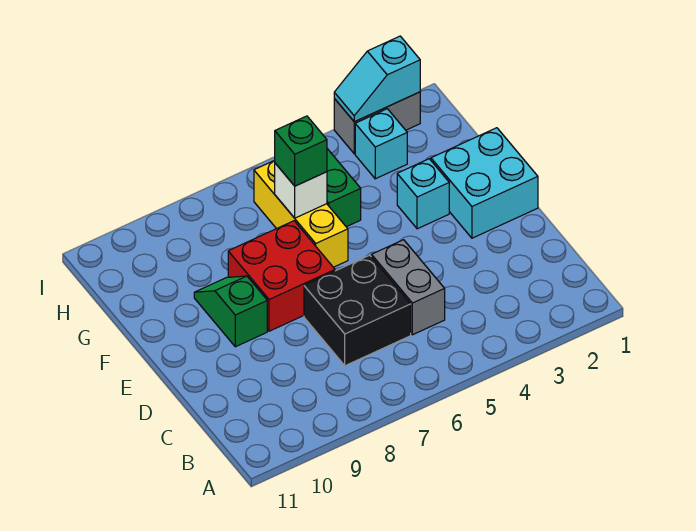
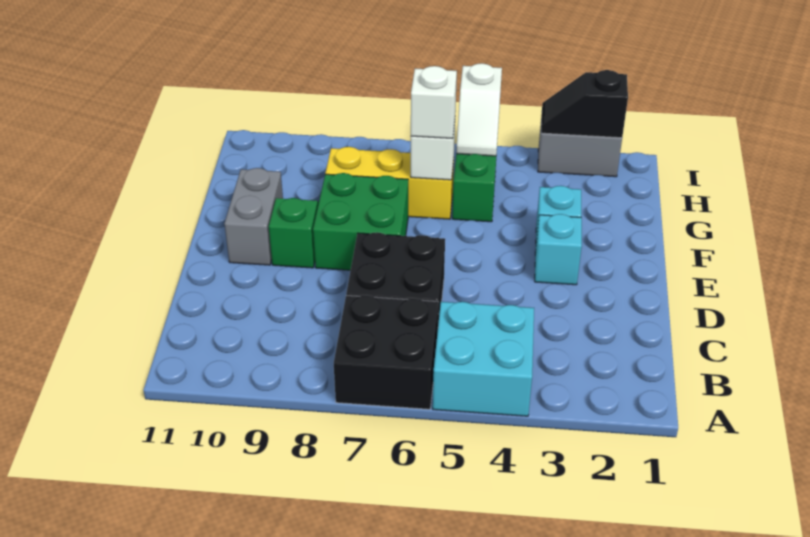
none -> black brick A6:B7 level 1
grey brick C5:D5 level 1 -> grey brick E10:F10 level 1
cyan brick E1:F2 level 1 -> cyan brick A4:B5 level 1
red brick E7:F8 level 1 -> green brick E7:F8 level 1
yellow brick F6:H6 level 1 -> yellow brick G6:G8 level 1
green brick G6 level 3 -> white brick G6 level 3
cyan brick H3 level 1 -> cyan brick E3 level 1
none -> white slope H5:I5 level 2 top I
cyan slope I2:I3 level 2 top 2 -> black slope I2:I3 level 2 top 2

